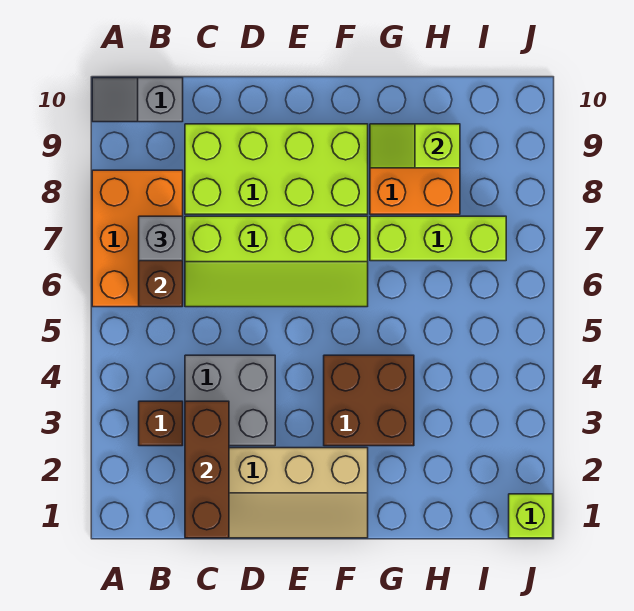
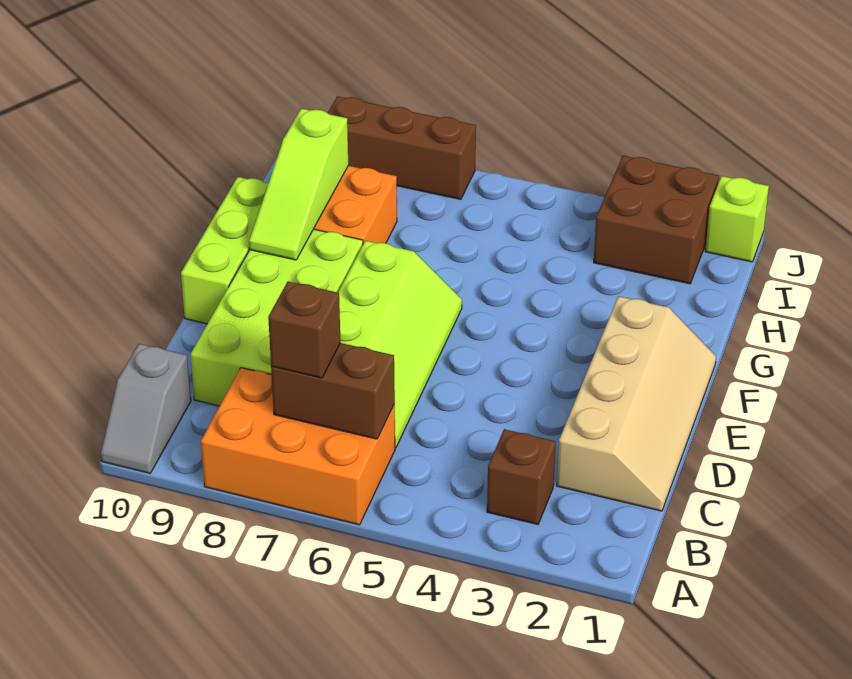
grey brick B7 level 3 -> brown brick B7 level 3
brown brick C1:C3 level 2 -> brown brick J7:J9 level 1
grey brick C3:D4 level 1 -> none
brown brick F3:G4 level 1 -> brown brick I2:J3 level 1
lime brick G7:I7 level 1 -> lime brick E10:G10 level 1
lime slope G9:H9 level 2 top H -> lime slope F9:H9 level 2 top H

